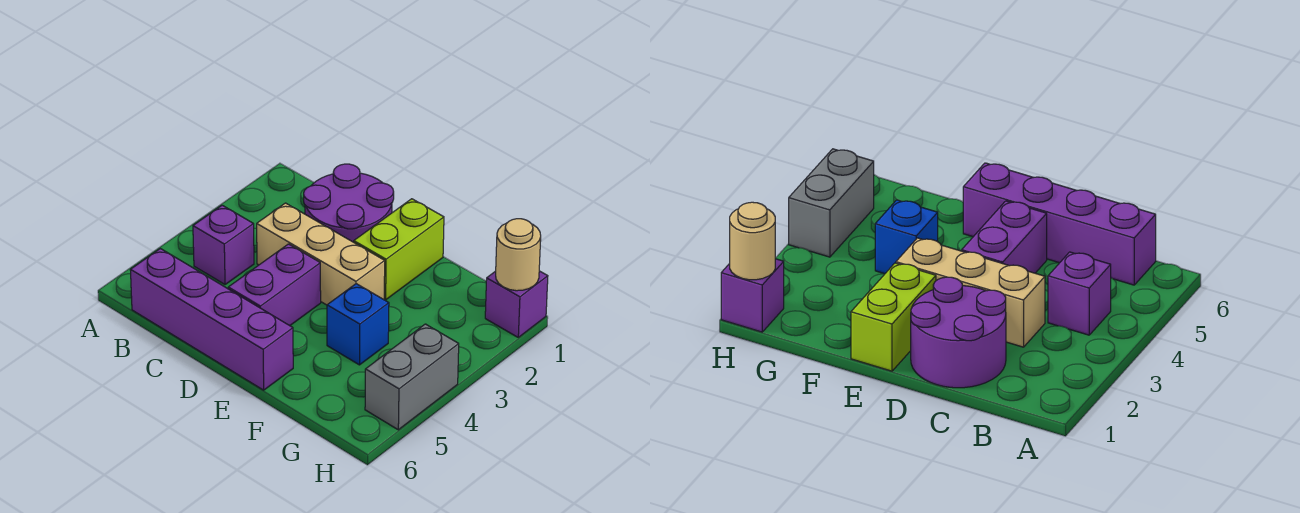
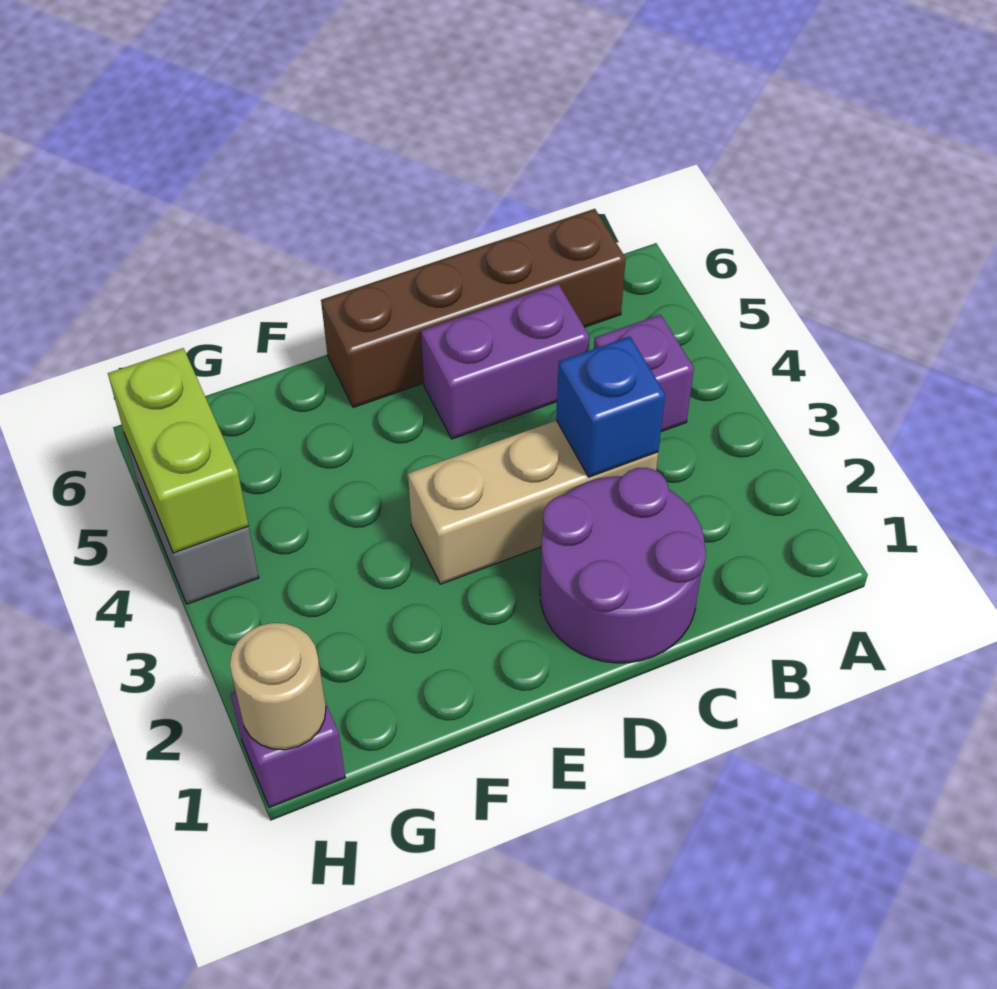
purple brick B6:E6 level 1 -> brown brick B6:E6 level 1
purple brick D4:D5 level 1 -> purple brick C5:D5 level 1
lime brick E1:E2 level 1 -> lime brick H4:H5 level 2
blue brick F4 level 1 -> blue brick C3 level 2

